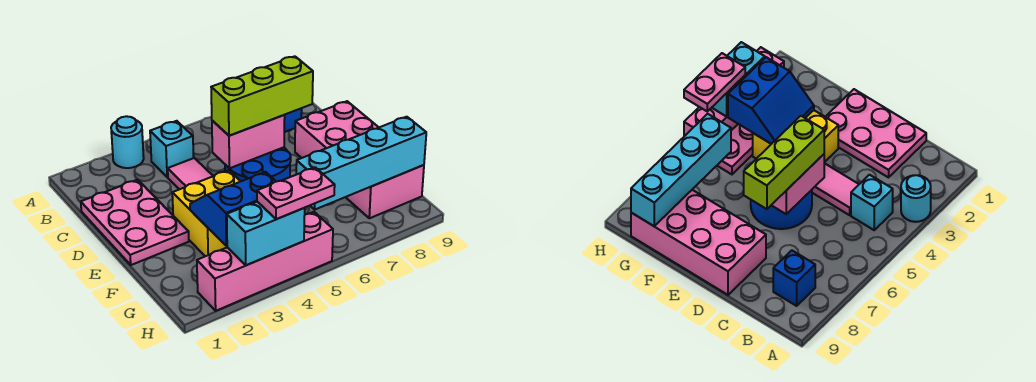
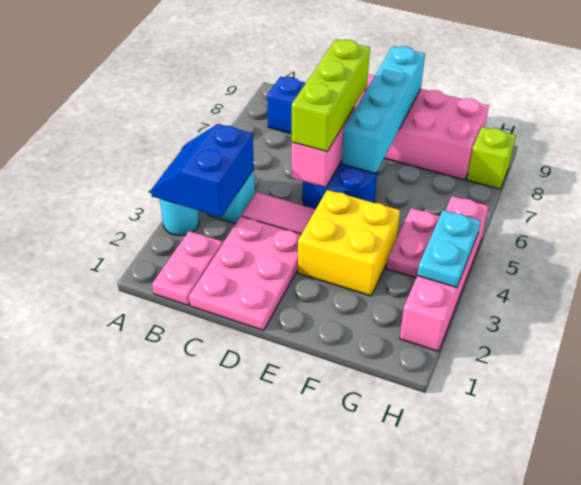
pink plate C1:E2 level 1 -> pink plate C1:D3 level 1
blue slope F3:G4 level 2 top G -> blue slope A3:B4 level 2 top B
cyan brick G6:G9 level 2 -> cyan brick E6:E9 level 2
cyan brick H3:H4 level 2 -> cyan plate H3:H4 level 2
pink plate H4:H5 level 3 -> pink plate B1:B2 level 1
none -> lime brick H8 level 1

